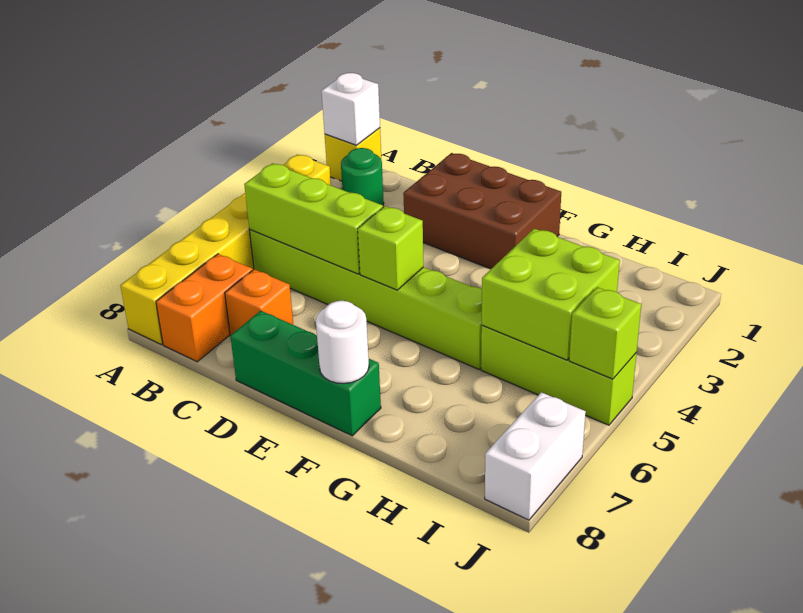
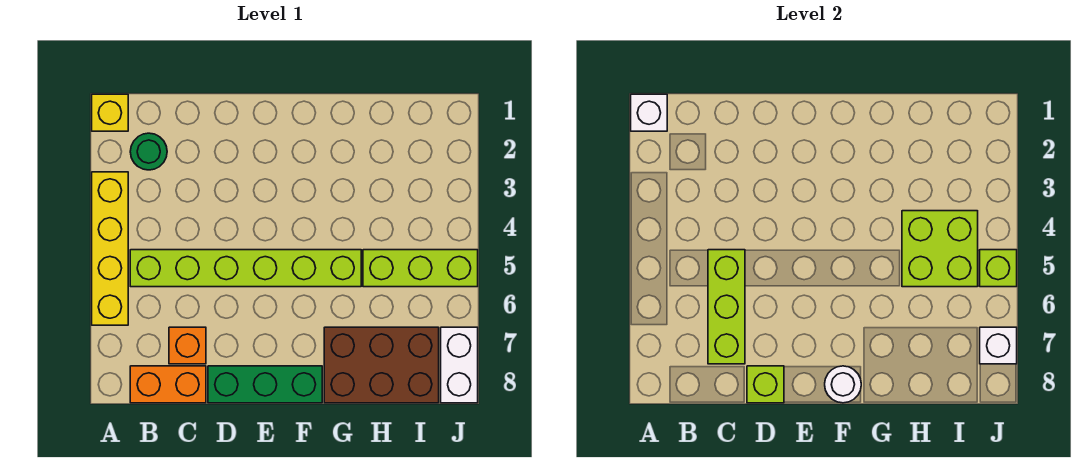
yellow brick A3:A8 level 1 -> yellow brick A3:A6 level 1
lime brick B5:D5 level 2 -> lime brick C5:C7 level 2
orange brick B7:B8 level 1 -> orange brick B8:C8 level 1
brown brick D1:F2 level 1 -> brown brick G7:I8 level 1
lime brick E5 level 2 -> lime brick D8 level 2
none -> white brick J7 level 2

